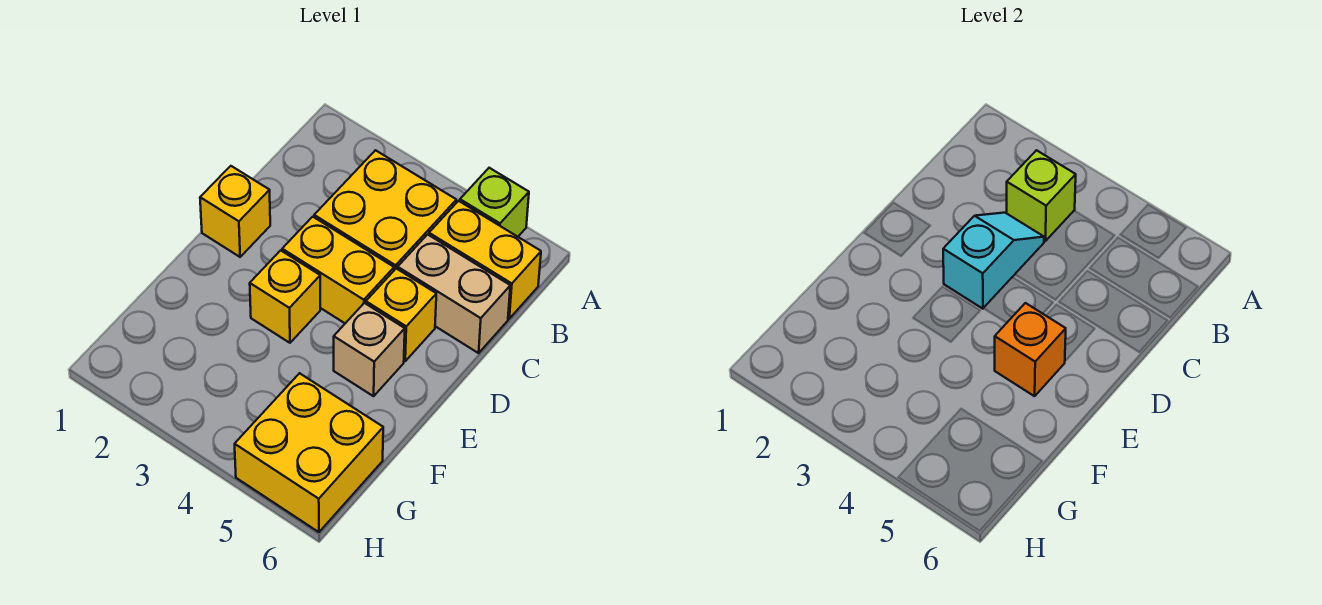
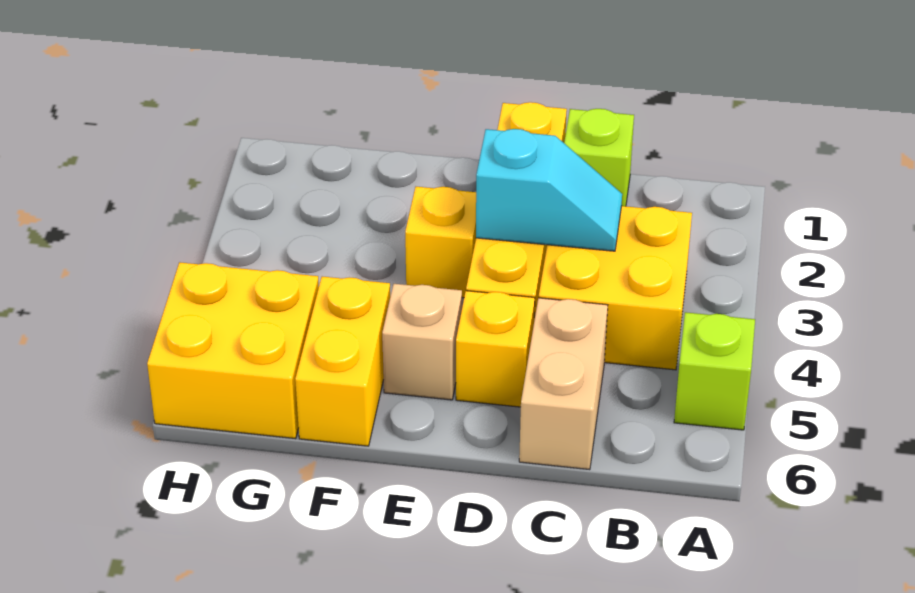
lime brick B3 level 2 -> lime brick C1 level 1
yellow brick B5:B6 level 1 -> yellow brick F5:F6 level 1
orange brick E5 level 2 -> none

